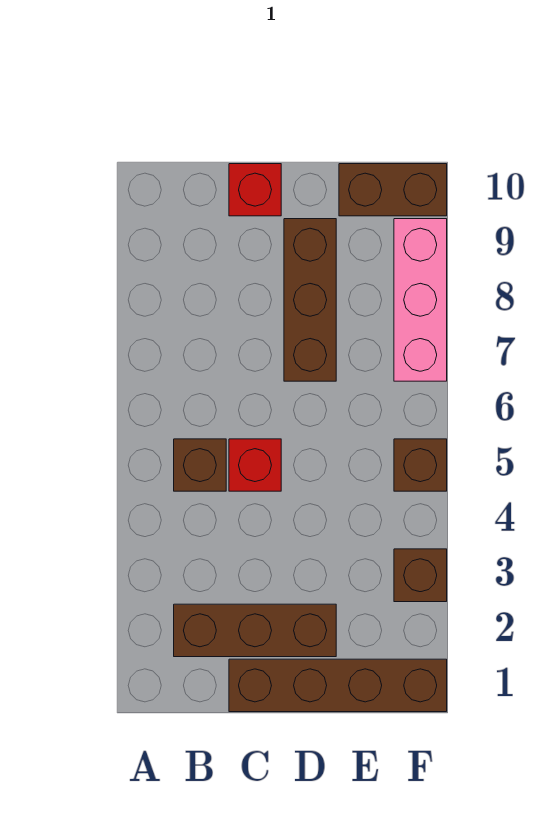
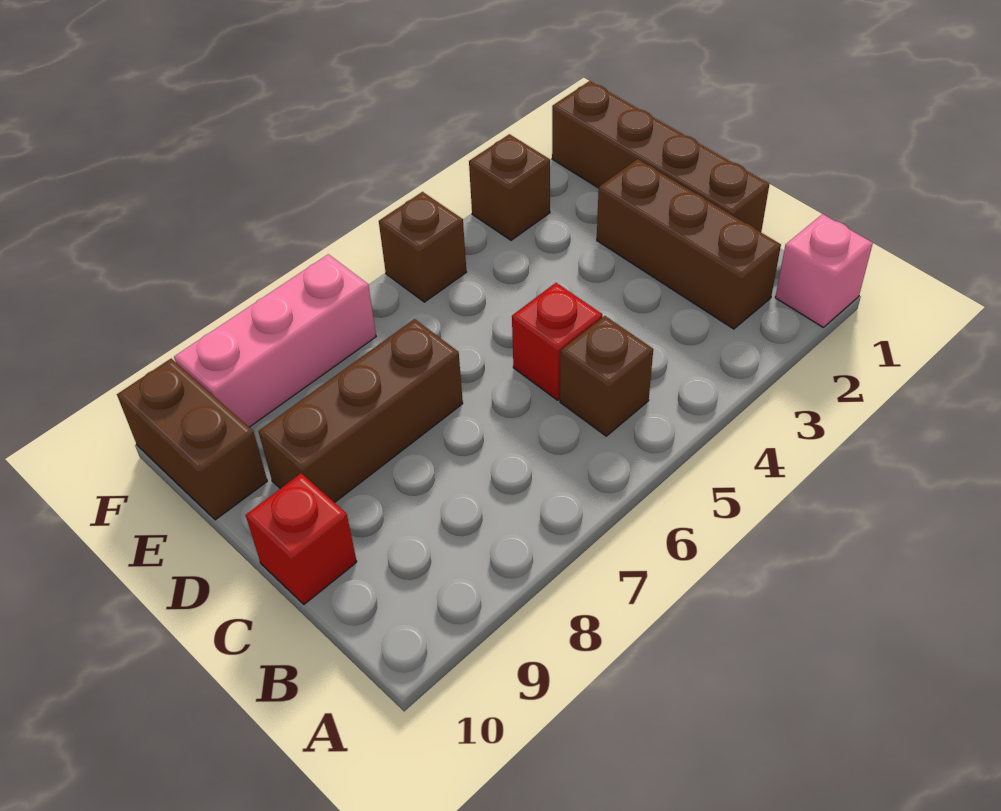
none -> pink brick A1 level 1

